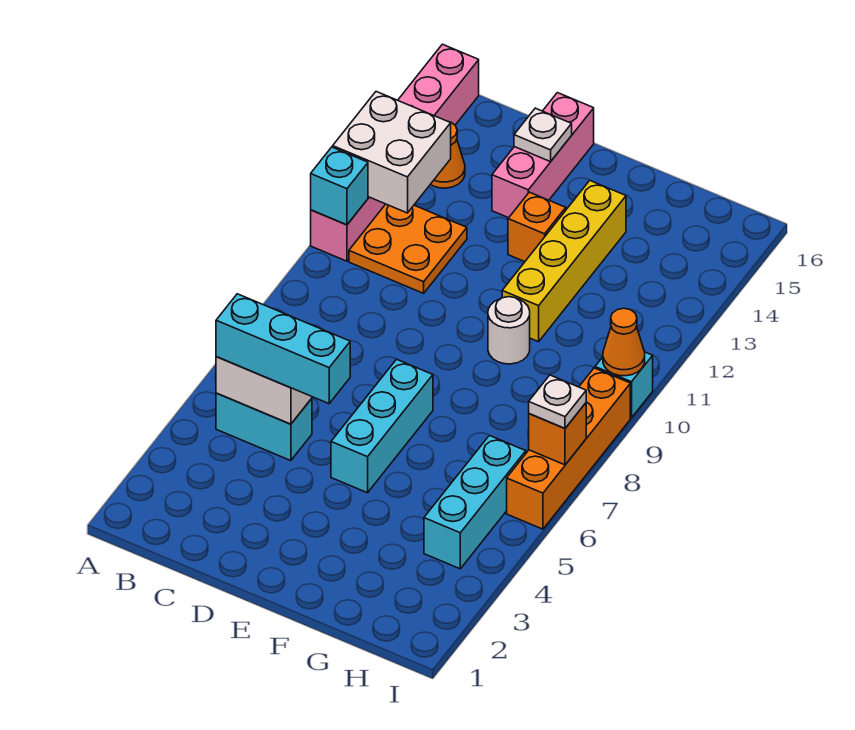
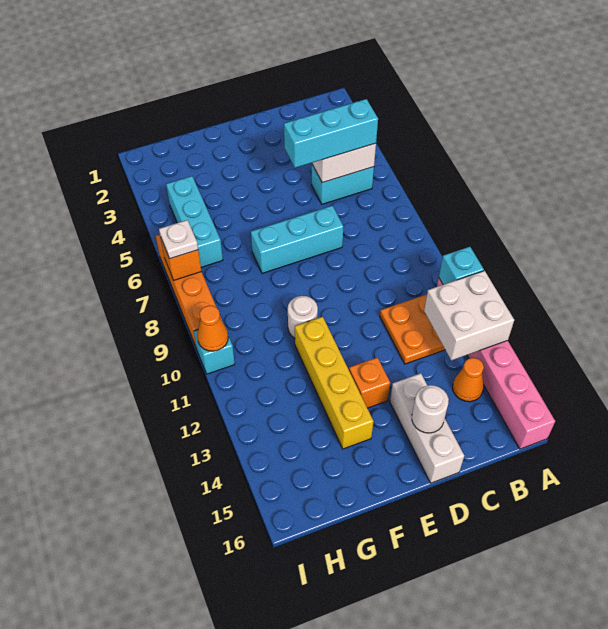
pink brick D14:D16 level 1 -> white brick D14:D16 level 1
white plate D15 level 2 -> white round brick D15 level 2
cyan brick E5:E7 level 1 -> cyan brick D7:F7 level 1

